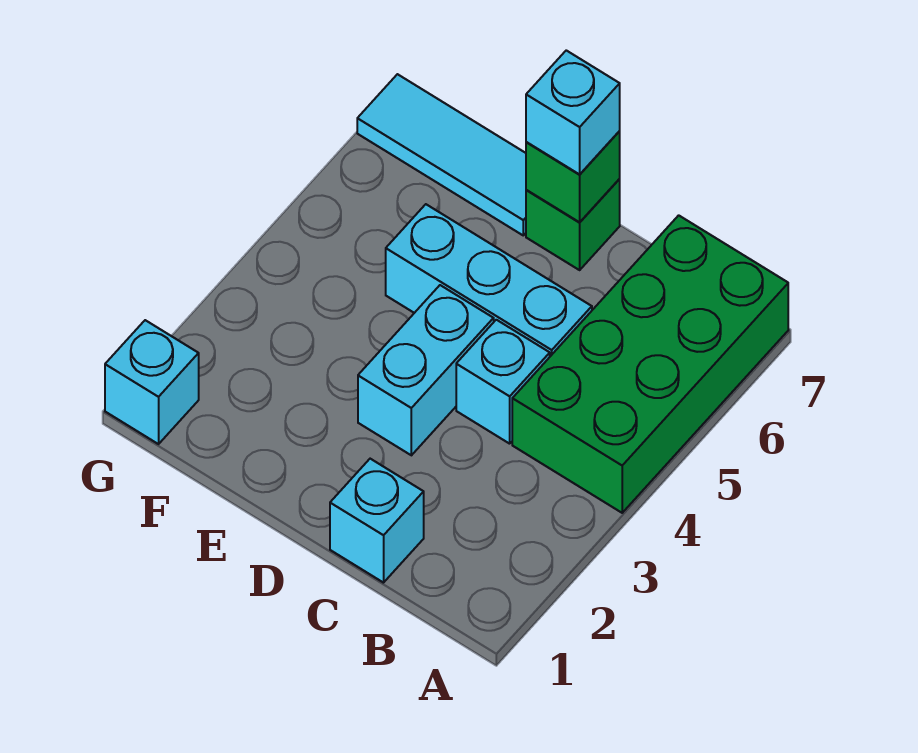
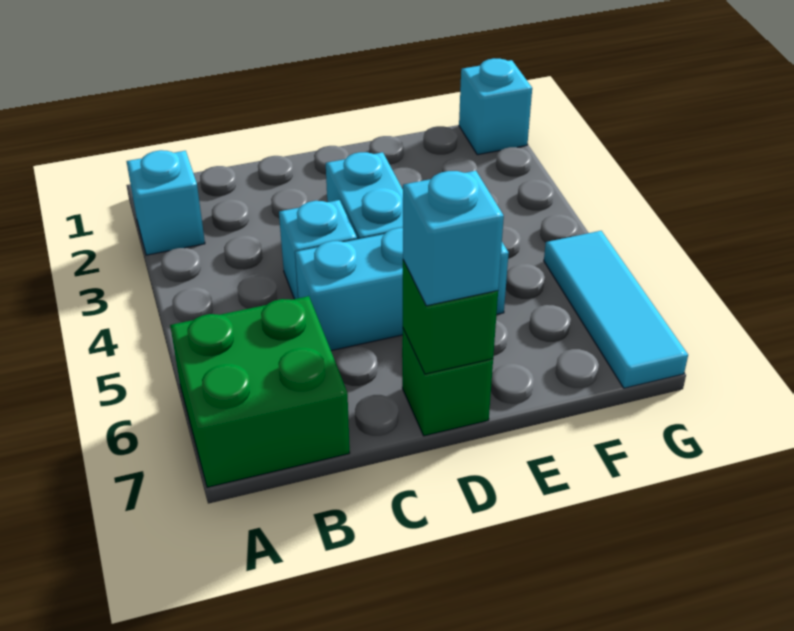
green brick A4:B7 level 1 -> green brick A6:B7 level 1
cyan brick C1 level 1 -> cyan brick A2 level 1
cyan tile E7:G7 level 1 -> cyan tile G5:G7 level 1

